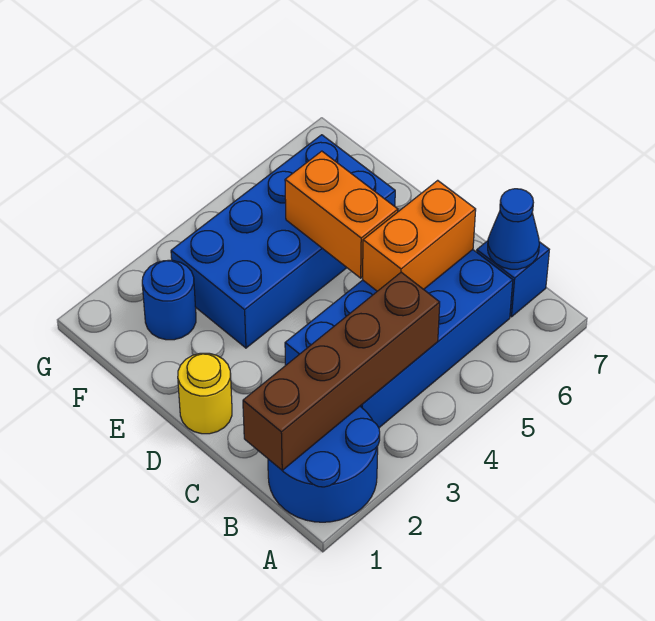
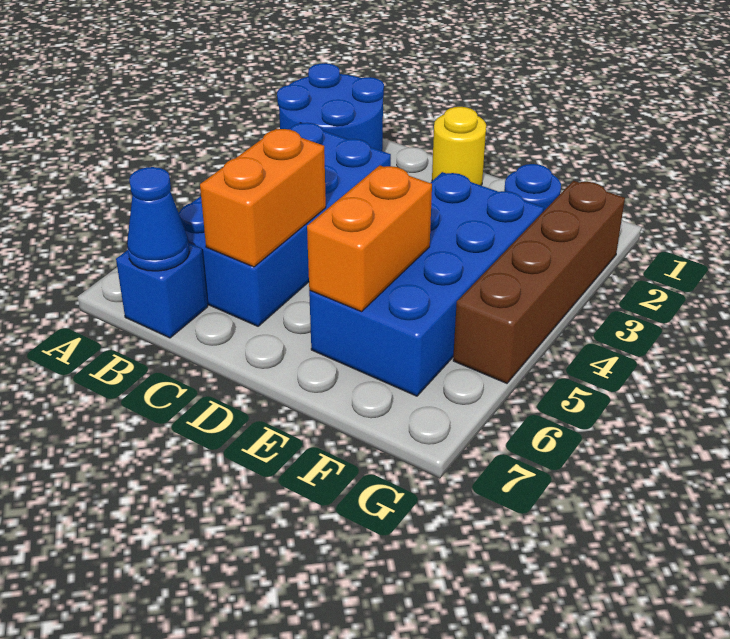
brown brick B1:B4 level 2 -> brown brick G2:G5 level 1
orange brick D5:E5 level 2 -> orange brick E5:E6 level 2

